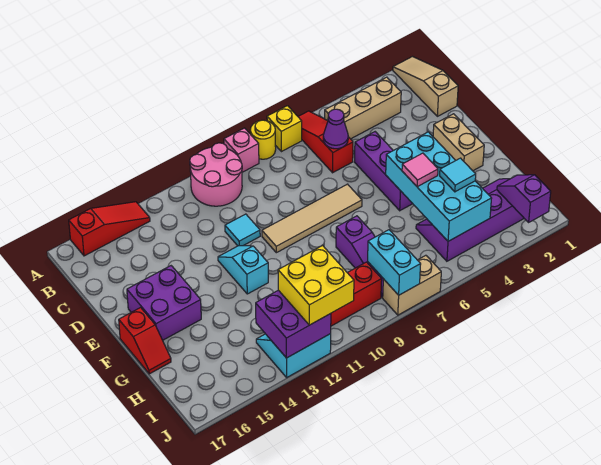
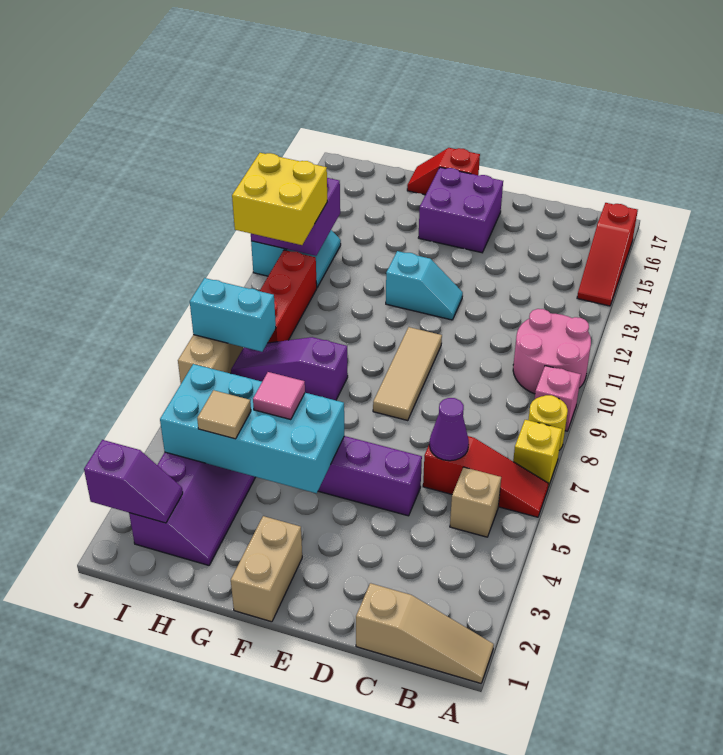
tan brick B3:B5 level 1 -> tan brick B5 level 1
cyan tile D11 level 1 -> none
tan brick E2:F2 level 1 -> tan brick F1:F2 level 1
tan tile E7:E10 level 1 -> tan tile E8:E10 level 1
cyan tile H4 level 3 -> tan tile H4 level 3

